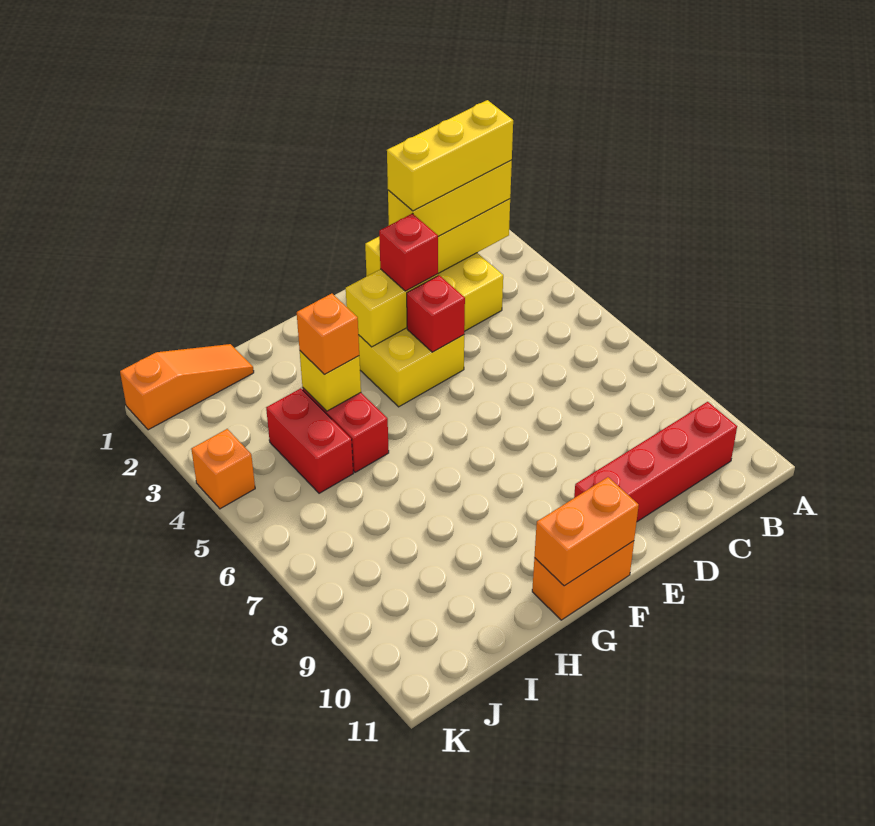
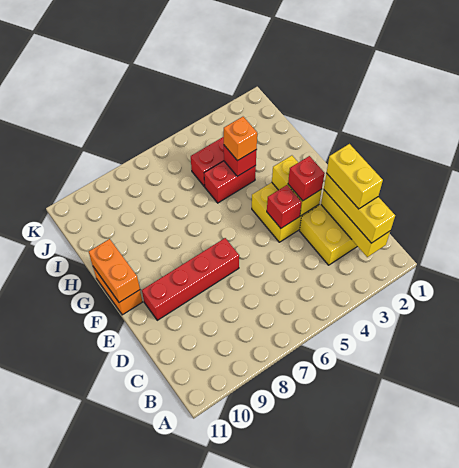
yellow brick B2:D2 level 4 -> yellow brick C2:D2 level 4
red brick B10:E10 level 1 -> red brick E7:E10 level 1
yellow brick H4 level 2 -> red brick H4 level 2
orange slope I1:K1 level 1 top K -> none
orange brick K4 level 1 -> none

